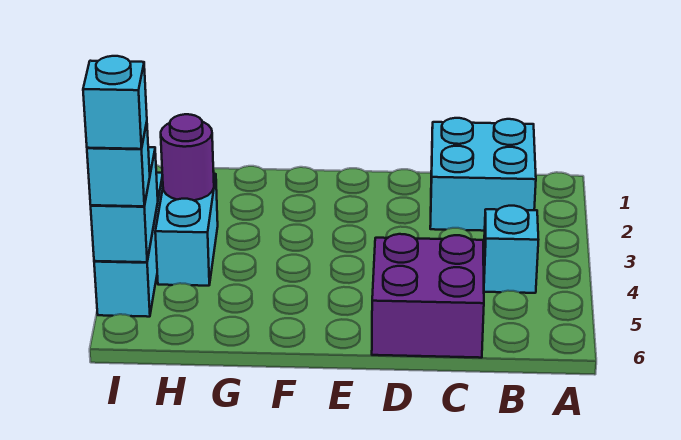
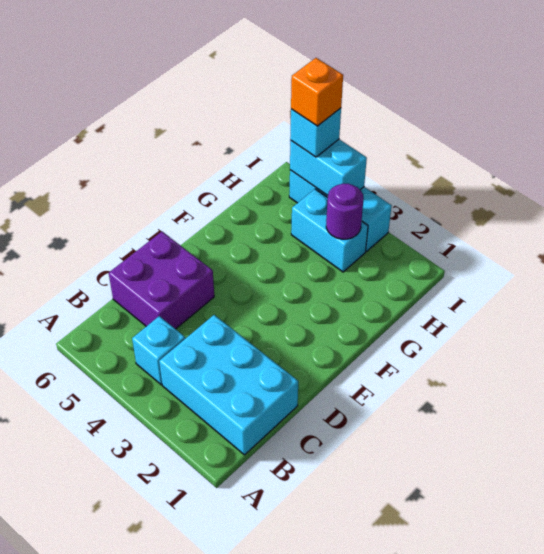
cyan brick B1:C2 level 1 -> cyan brick B1:C3 level 1
cyan brick I5 level 4 -> orange brick I5 level 4

